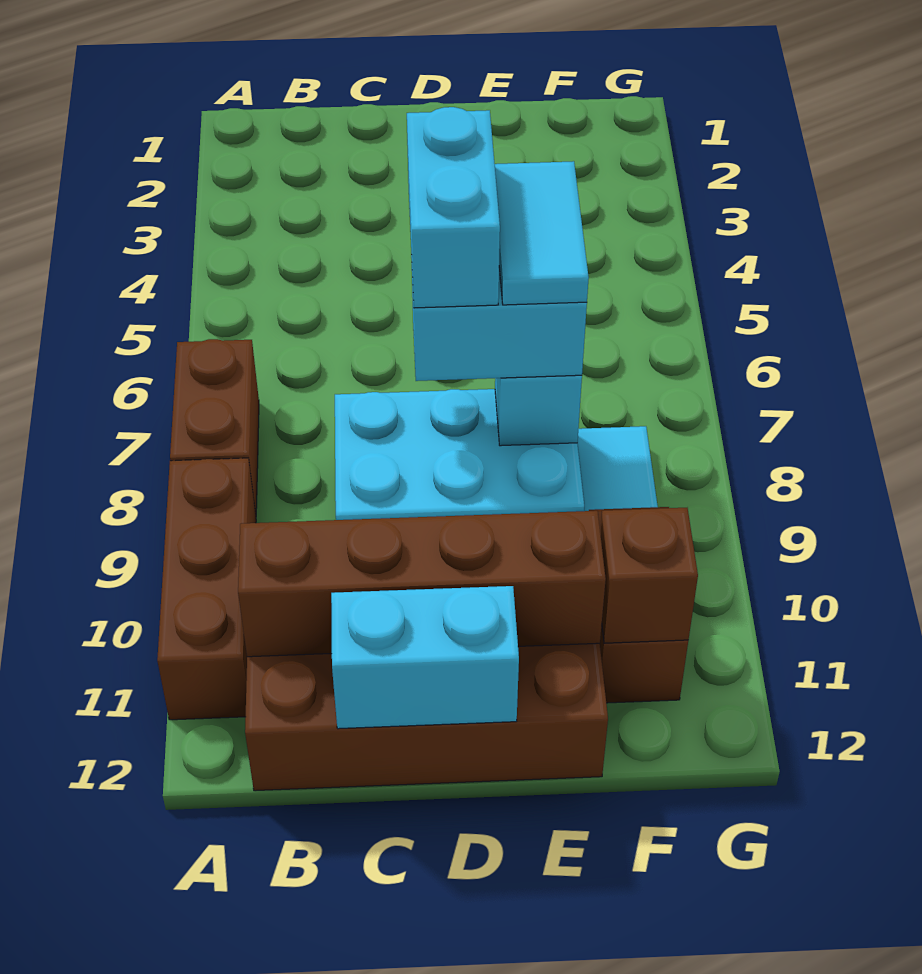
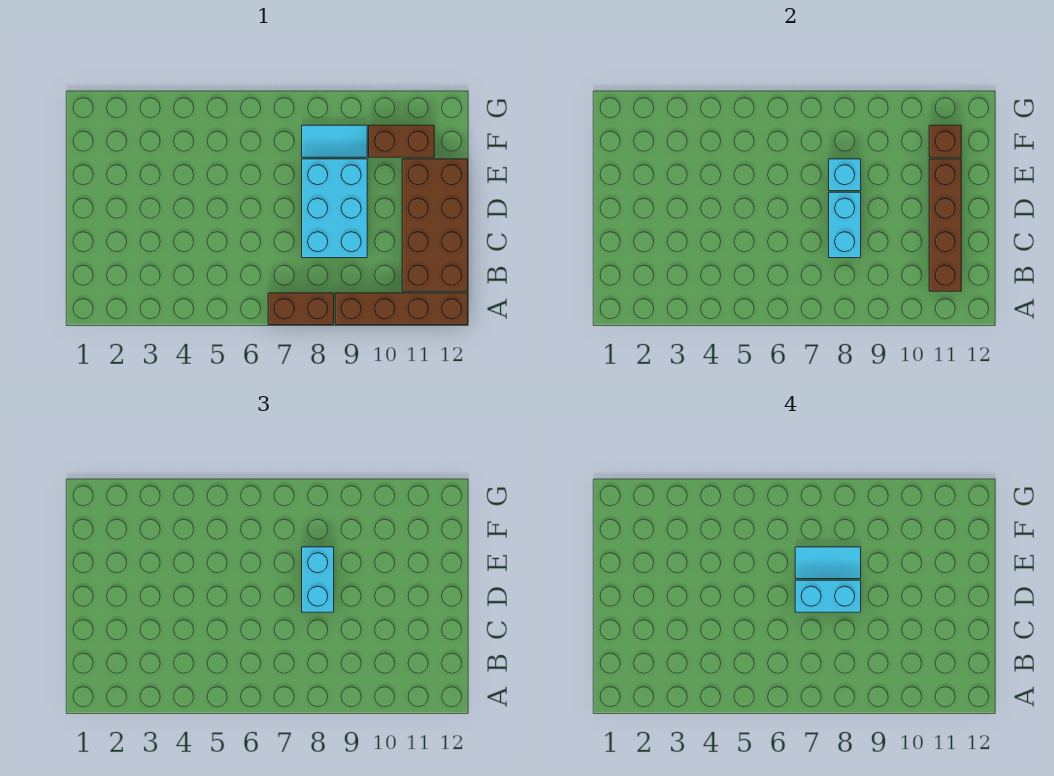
brown brick A9:A11 level 1 -> brown brick A9:A12 level 1
cyan brick C12:D12 level 2 -> cyan brick C8:D8 level 2

